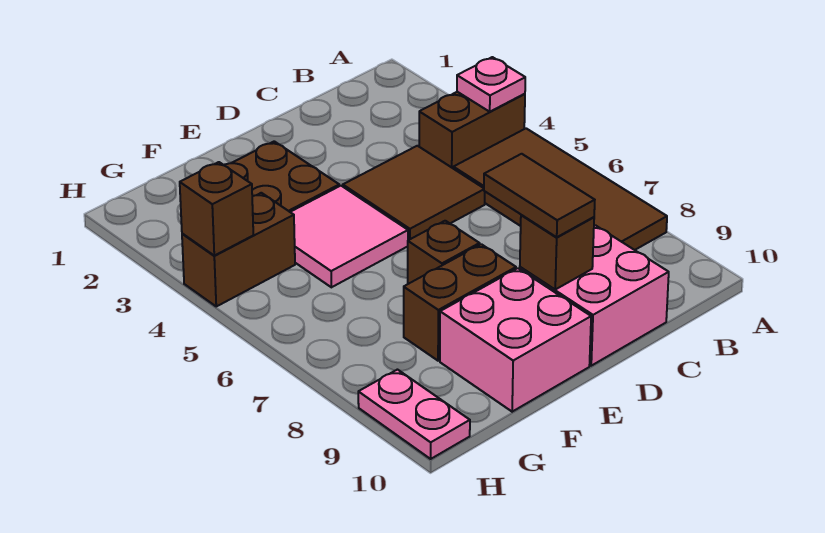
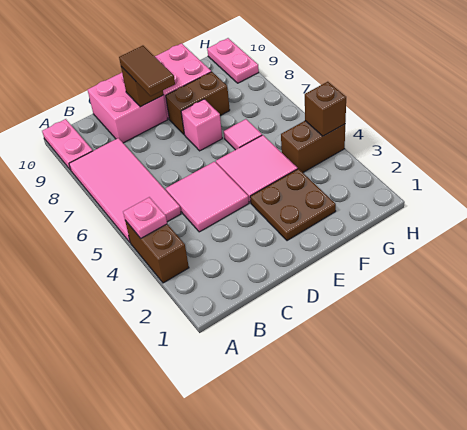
brown brick A4:B4 level 1 -> brown brick A3:A4 level 1
brown tile A5:B8 level 1 -> pink tile A5:B8 level 1
none -> pink plate A9:A10 level 1
brown tile C4:D5 level 1 -> pink tile C4:D5 level 1
brown brick E7 level 1 -> pink brick E7 level 1
none -> pink tile F6 level 1

